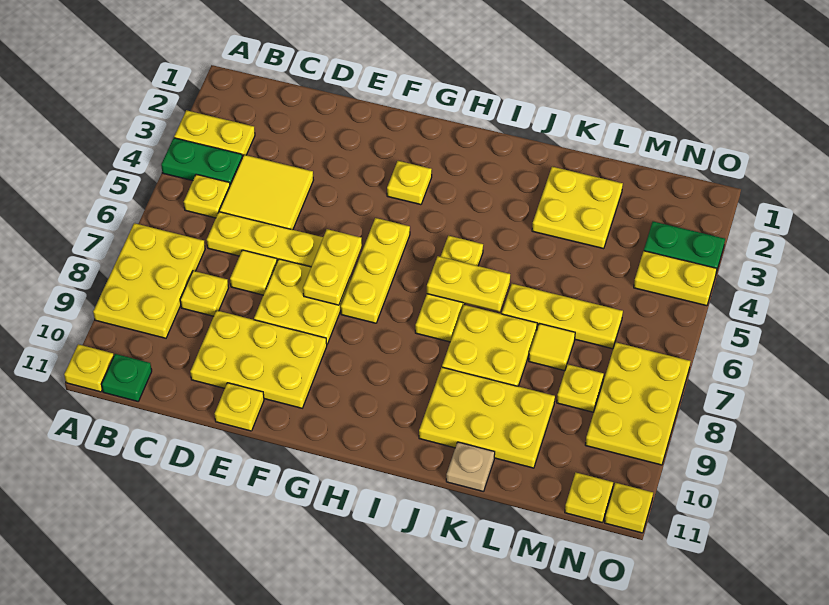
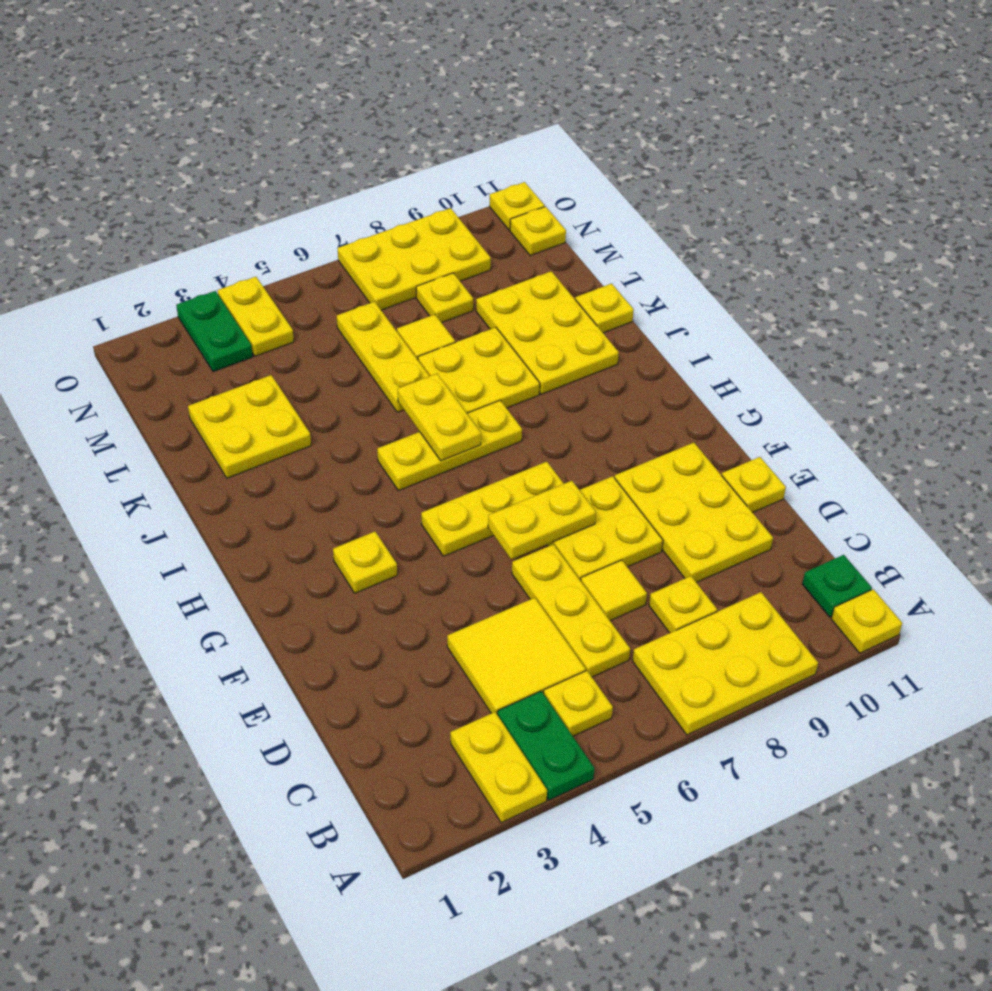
tan plate K11 level 1 -> yellow plate K11 level 1

